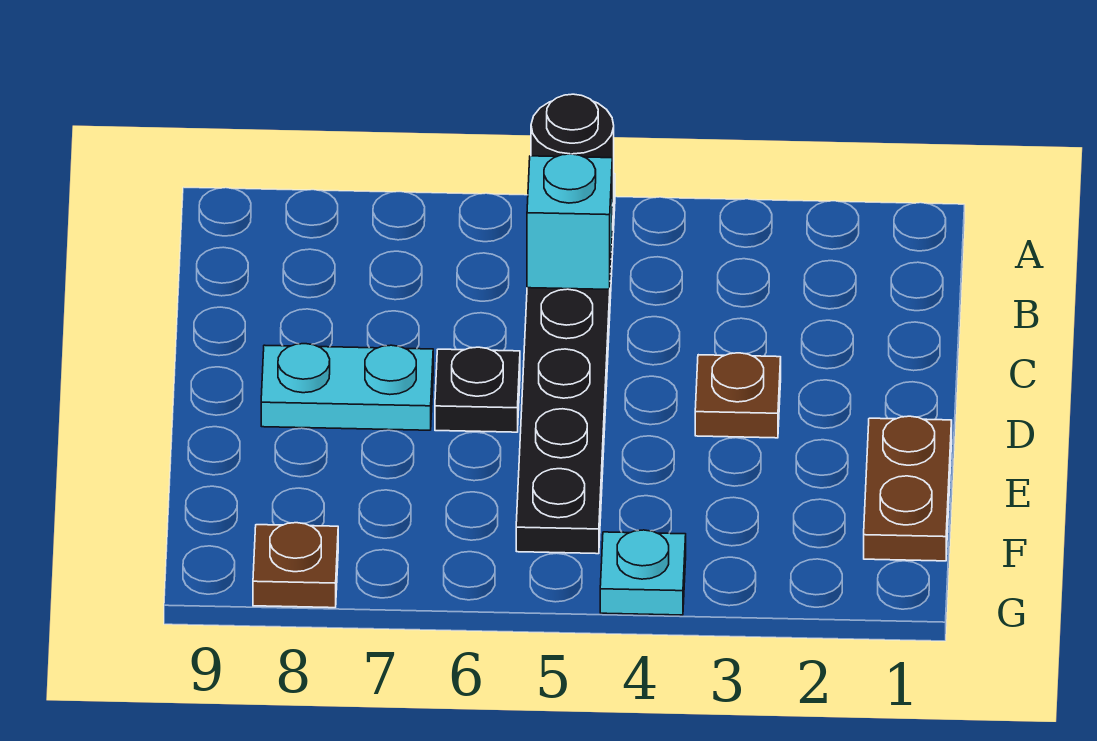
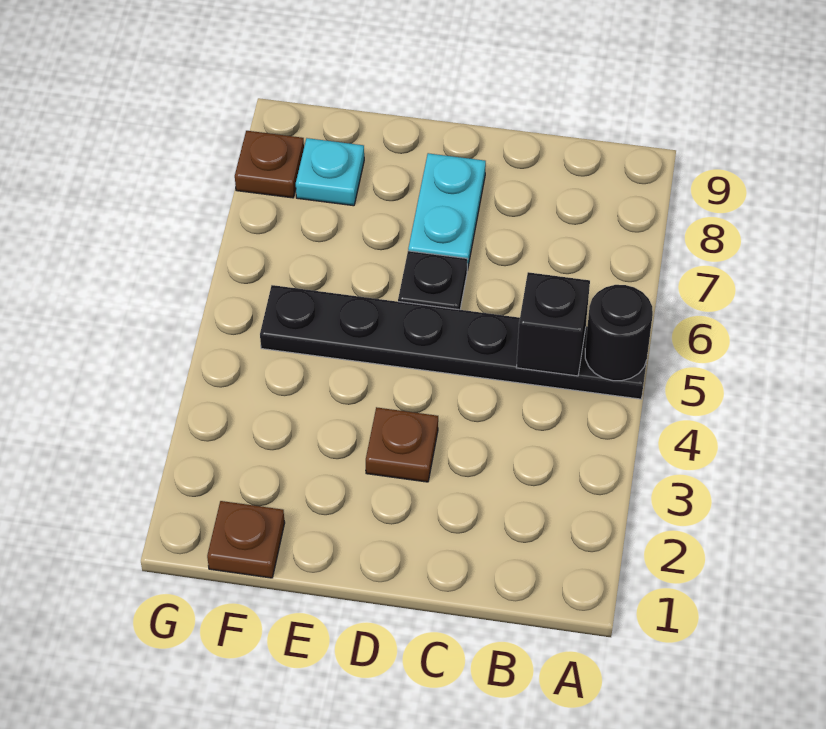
cyan brick B5 level 2 -> black brick B5 level 2
brown plate E1:F1 level 1 -> brown plate F1 level 1
cyan plate G4 level 1 -> cyan plate F8 level 1

